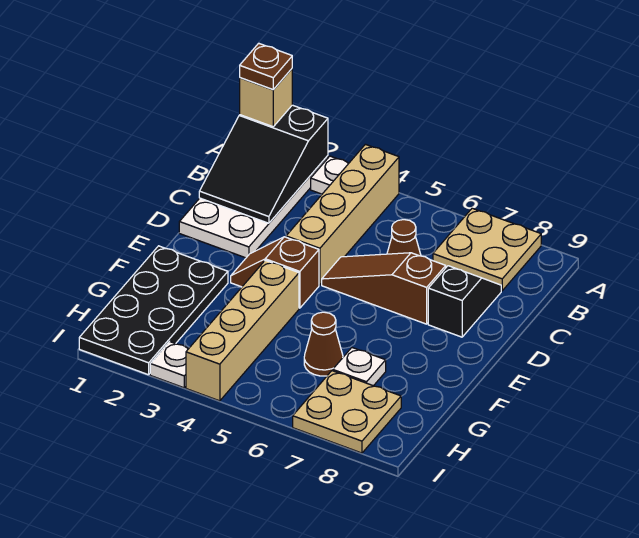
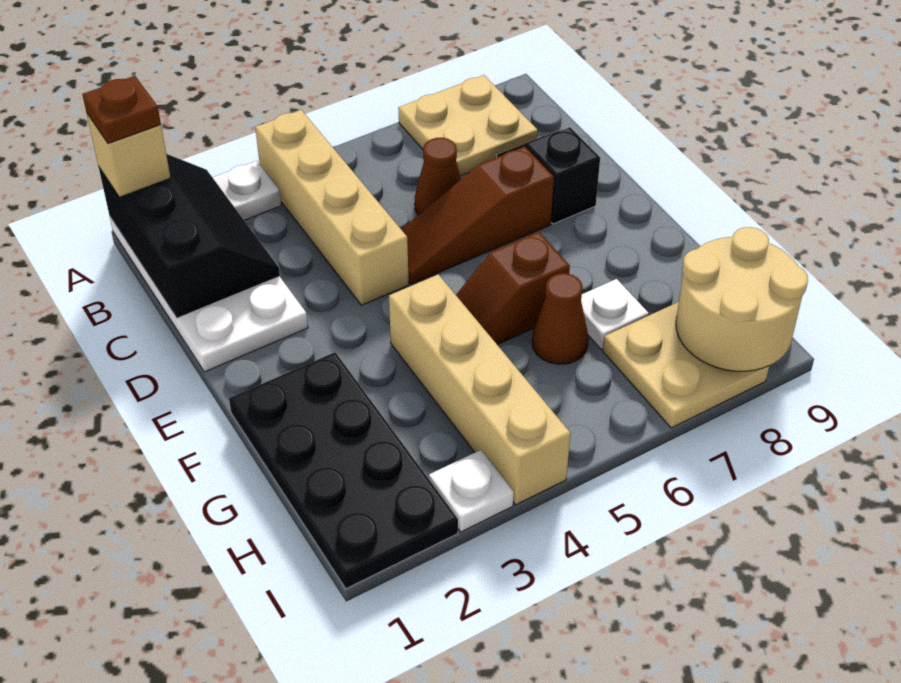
black slope A1:C2 level 2 top A -> black slope A1:C2 level 2 top 1
brown slope E3:E4 level 1 top 4 -> brown slope F5:F6 level 1 top 6
none -> tan round brick H8:I9 level 2

